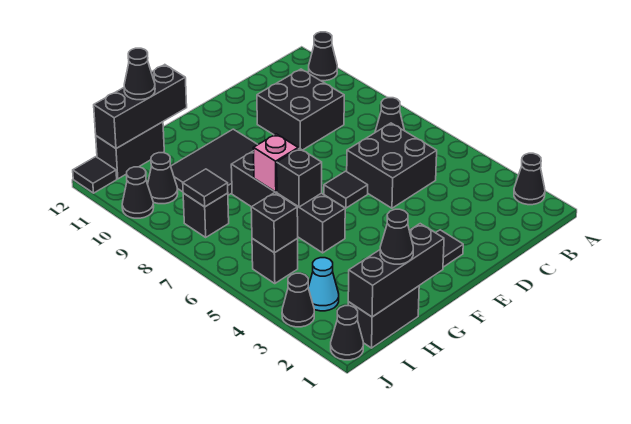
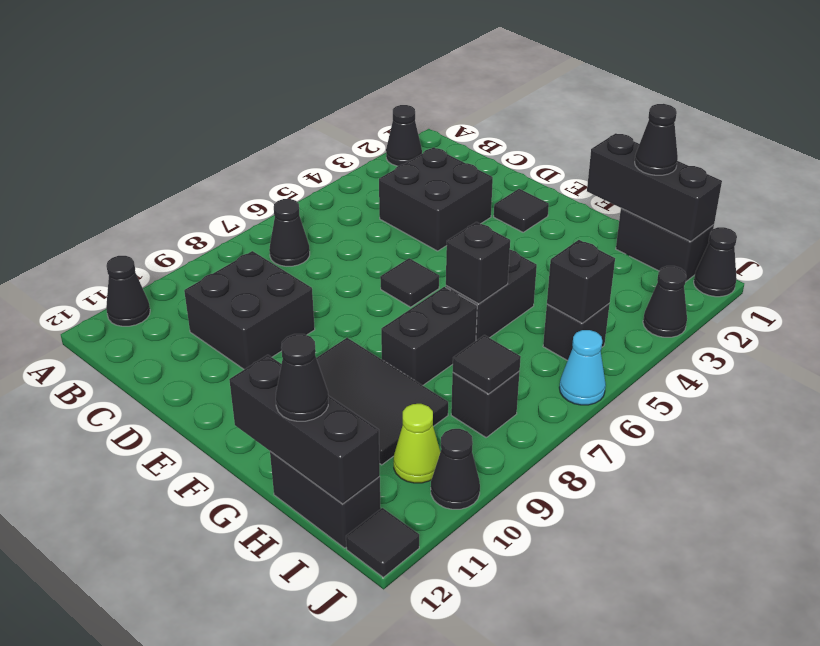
black brick C5:D6 level 1 -> black brick C3:D4 level 1
pink brick G7 level 2 -> none
cyan cone I3 level 1 -> cyan cone J6 level 1
black cone I10 level 1 -> lime cone I10 level 1

